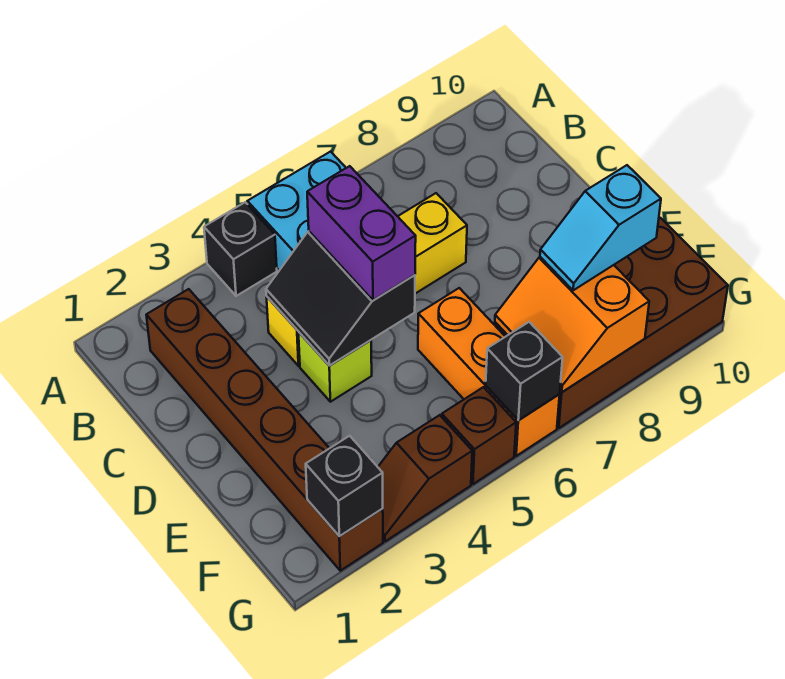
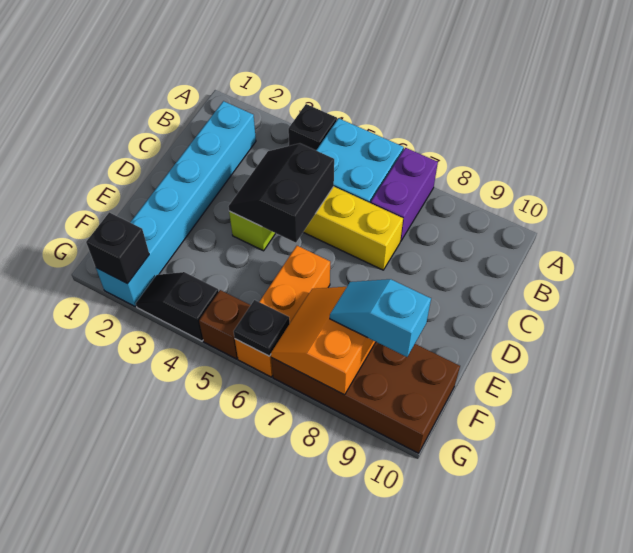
brown brick B2:G2 level 1 -> cyan brick B2:G2 level 1
purple brick C5:D5 level 3 -> purple brick A7:B7 level 1
brown slope G3:G4 level 1 top 4 -> black slope G3:G4 level 1 top 4
black brick G6 level 2 -> black plate G6 level 2

